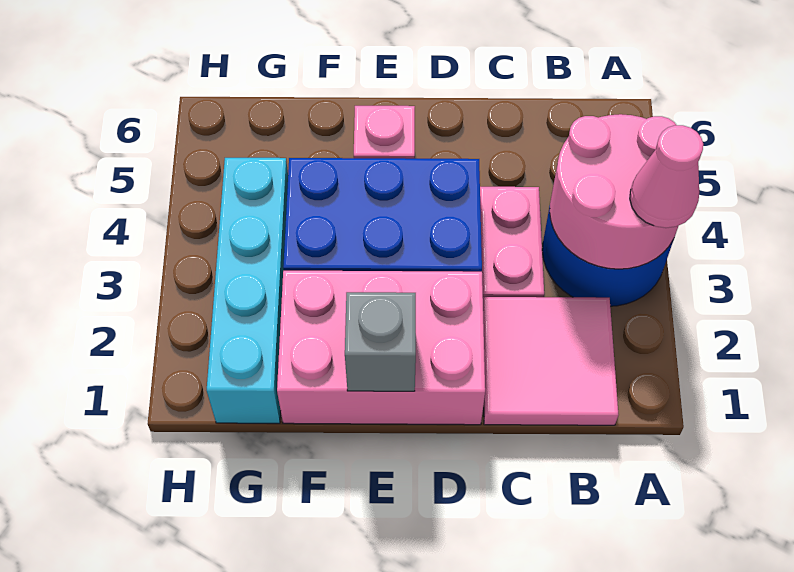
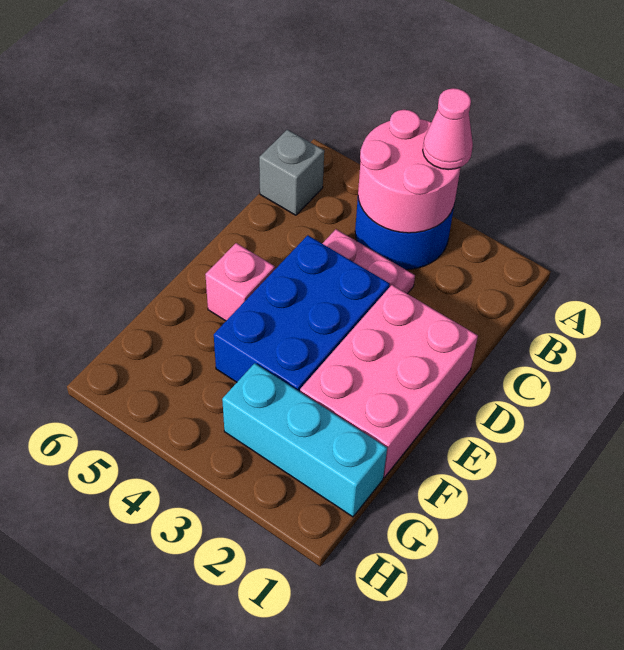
pink tile B1:C2 level 1 -> none
grey brick E1 level 2 -> grey brick B6 level 1
cyan brick G1:G4 level 1 -> cyan brick G1:G3 level 1

